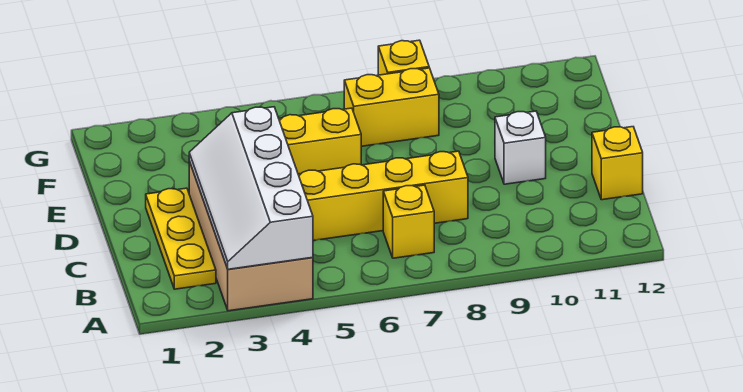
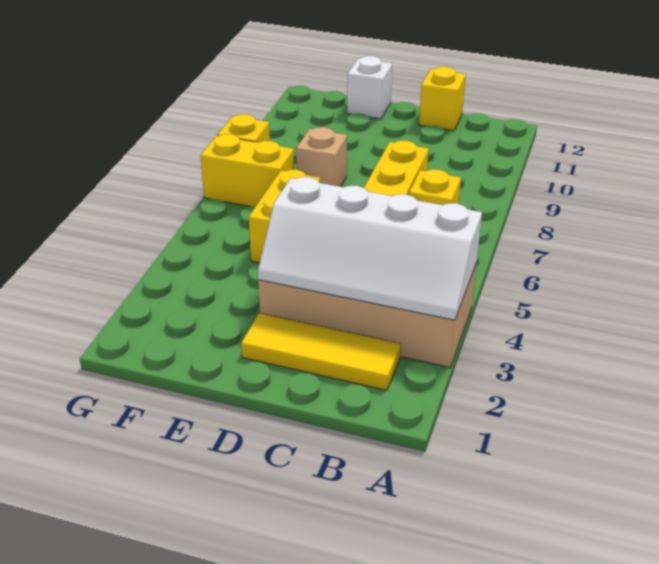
yellow plate B2:D2 level 1 -> yellow tile B2:D2 level 1
white brick D10 level 1 -> white brick E12 level 1
none -> tan brick E8 level 1
yellow brick F7:F8 level 1 -> yellow brick F7:G7 level 1

